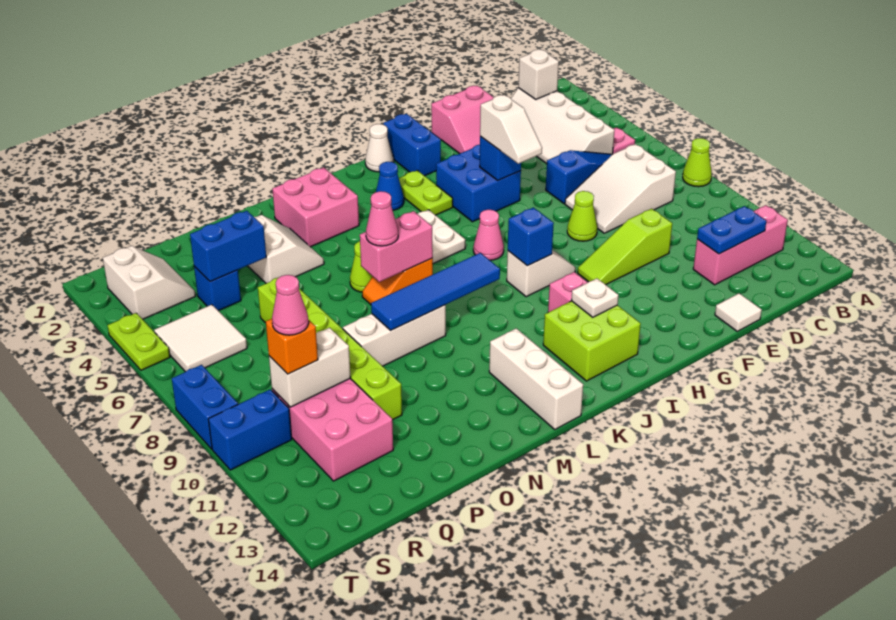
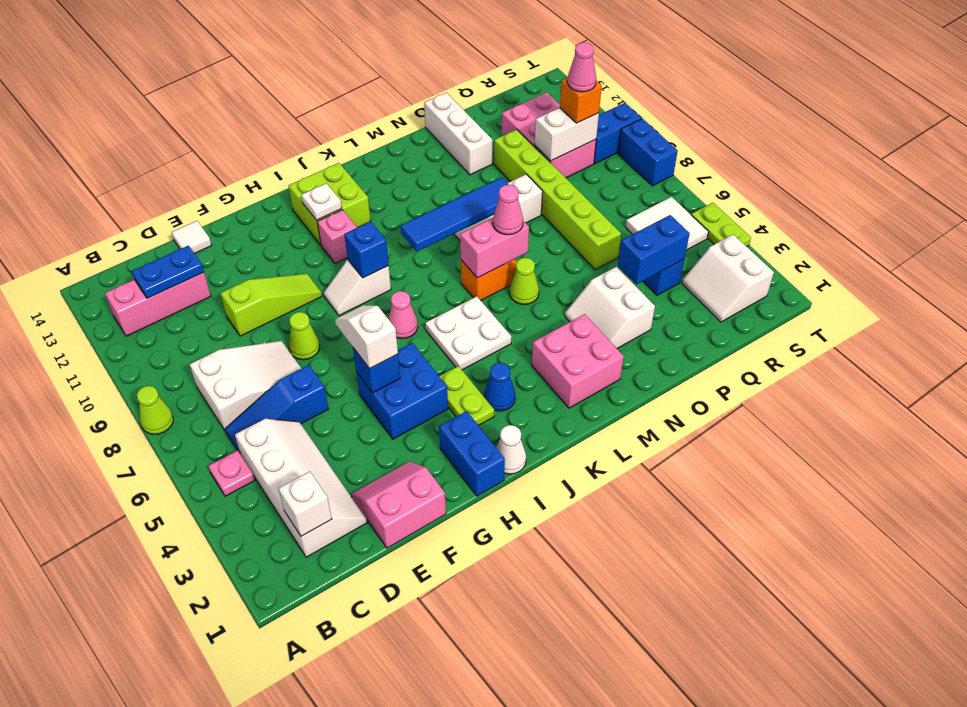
white brick L12:L14 level 1 -> white brick O12:O14 level 1

